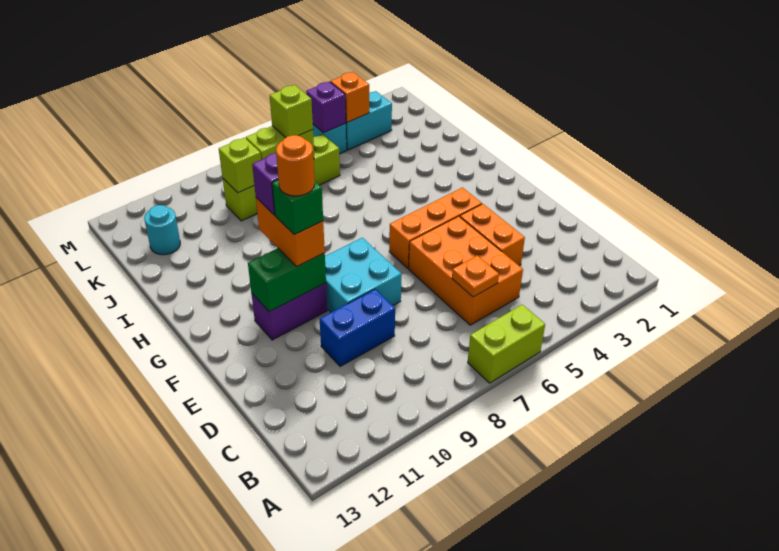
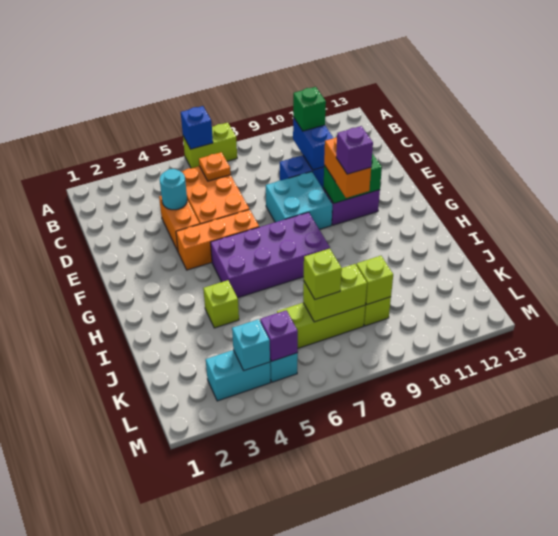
none -> blue brick A6 level 2
none -> blue brick C10:D10 level 2
green brick F10 level 4 -> green brick C10 level 3
orange round brick F10 level 5 -> none
none -> purple brick G5:H8 level 1
none -> lime brick I4 level 1
cyan round brick K12 level 1 -> cyan round brick D4 level 2
orange brick L4 level 2 -> cyan brick L4 level 2

